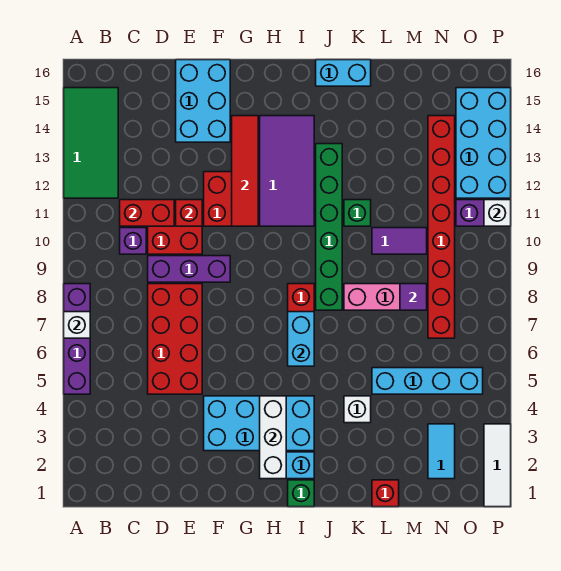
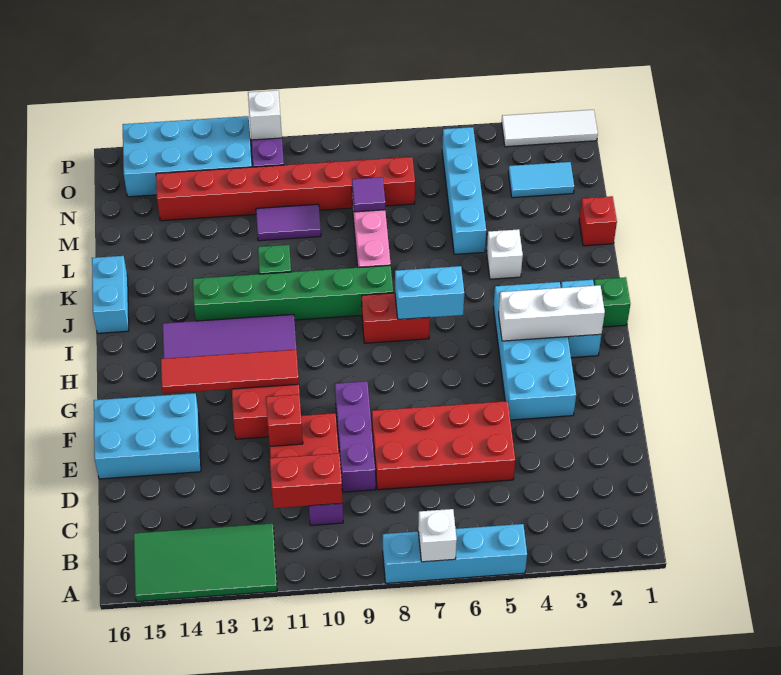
purple brick A5:A8 level 1 -> cyan brick A5:A8 level 1
red brick C11:D11 level 2 -> red brick C10:C11 level 2
purple tile L10:M10 level 1 -> purple tile M10:M11 level 1

